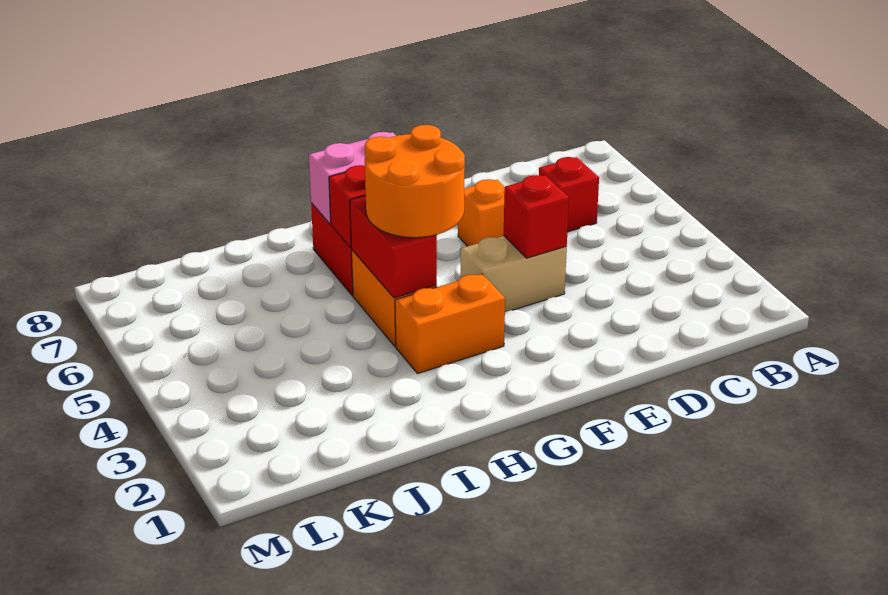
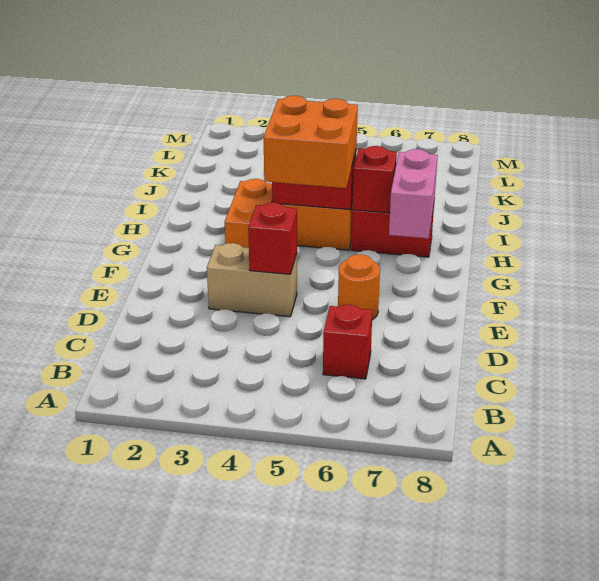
tan brick E4:F4 level 1 -> tan brick E3:E4 level 1
orange brick E6 level 1 -> orange round brick E6 level 1
orange round brick G4:H5 level 3 -> orange brick G4:H5 level 3

